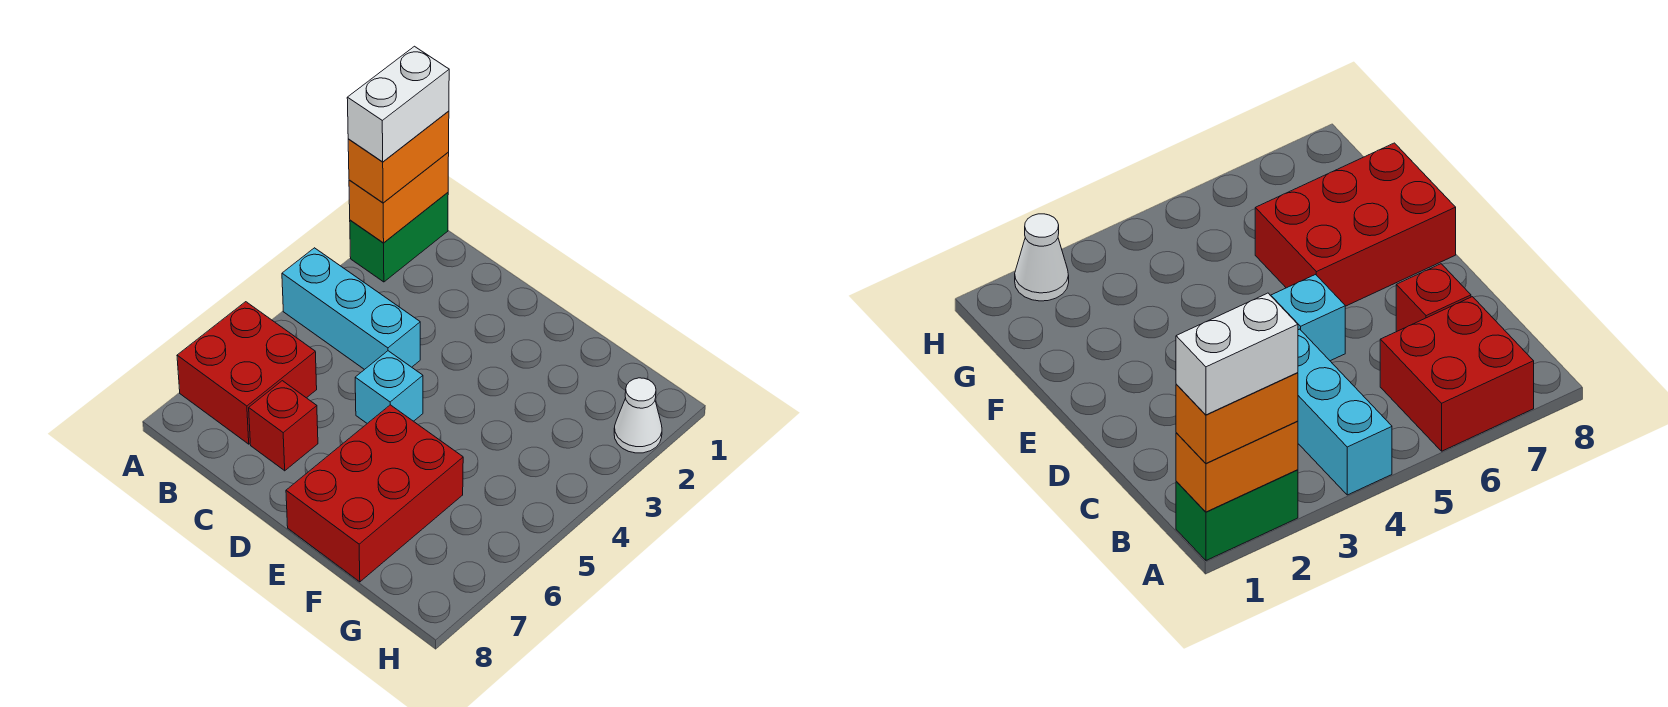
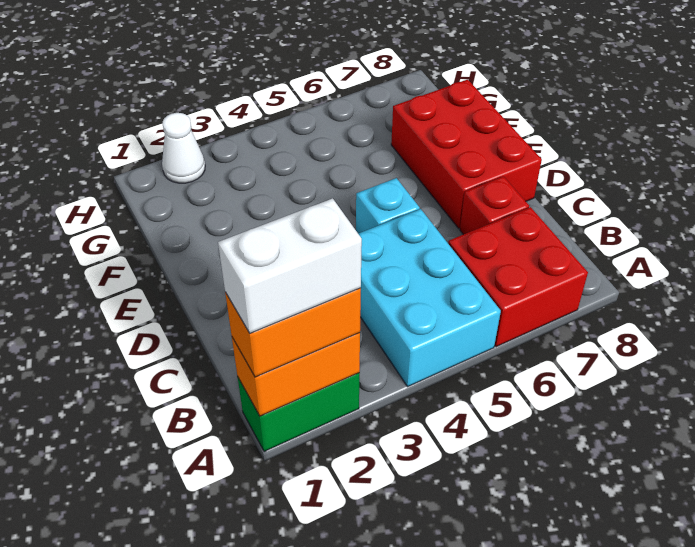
cyan brick A4:C4 level 1 -> cyan brick A4:C5 level 1
red brick E6:F8 level 1 -> red brick D7:F8 level 1

